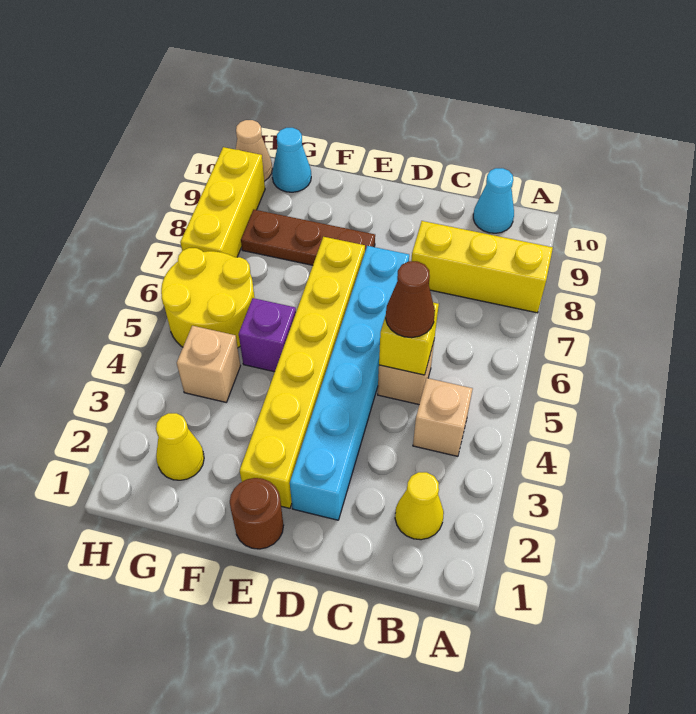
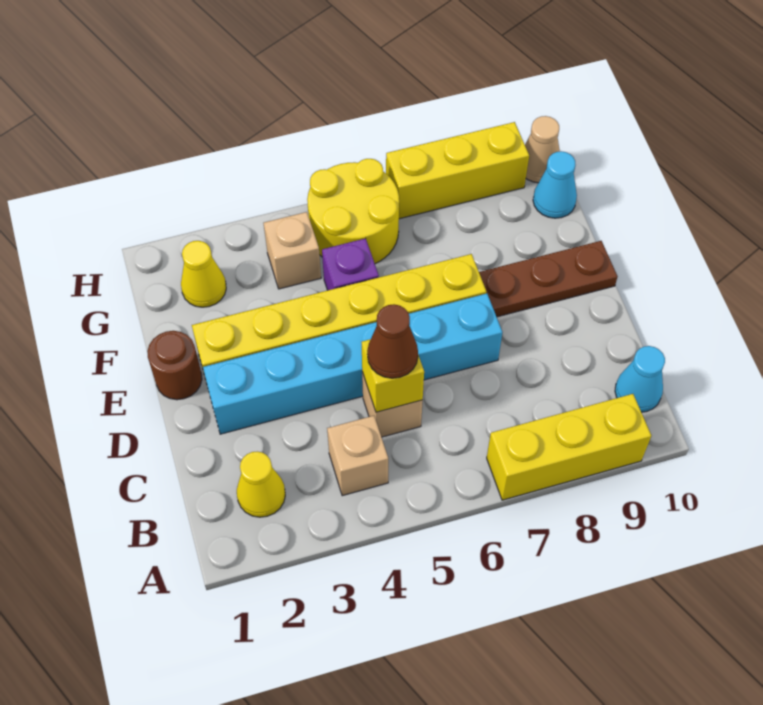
yellow brick A8:C8 level 1 -> yellow brick A7:A9 level 1
brown plate E8:G8 level 1 -> brown plate E8:E10 level 1

